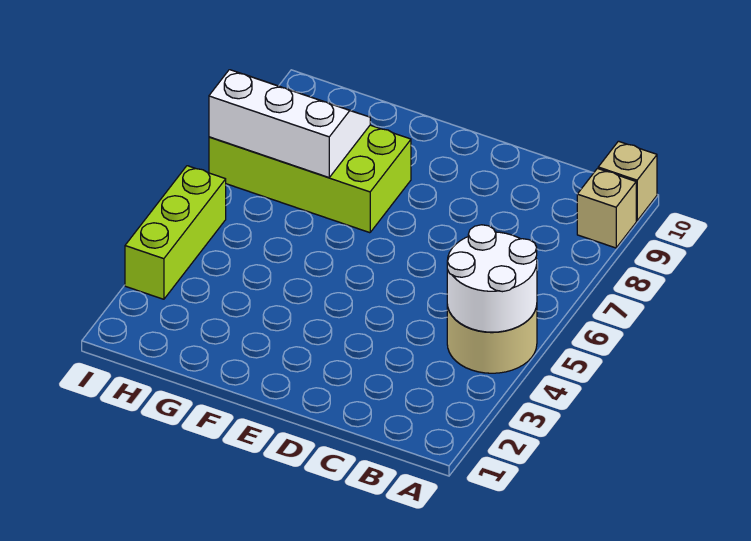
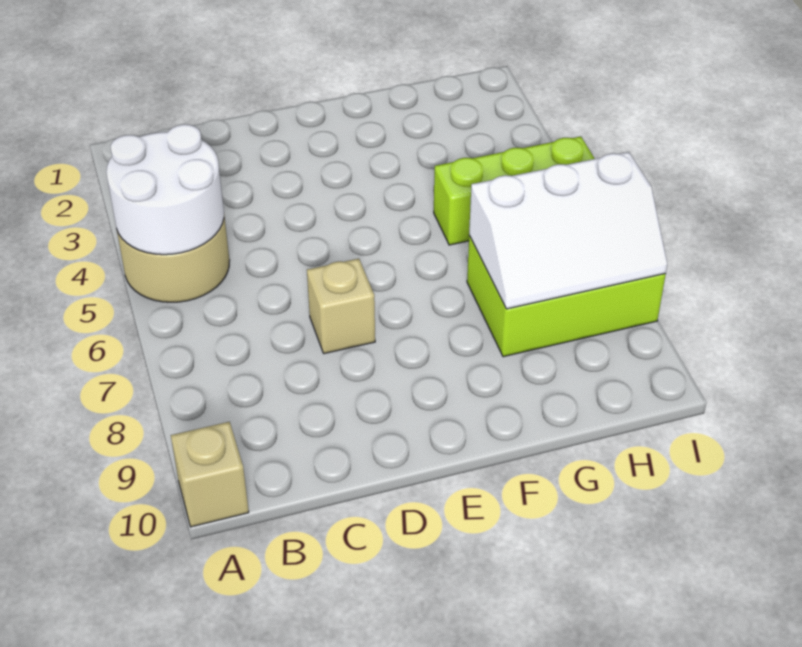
tan brick A9 level 1 -> tan brick D7 level 1
lime brick F7:I8 level 1 -> lime brick G7:I8 level 1
lime brick I3:I5 level 1 -> lime brick G5:I5 level 1

